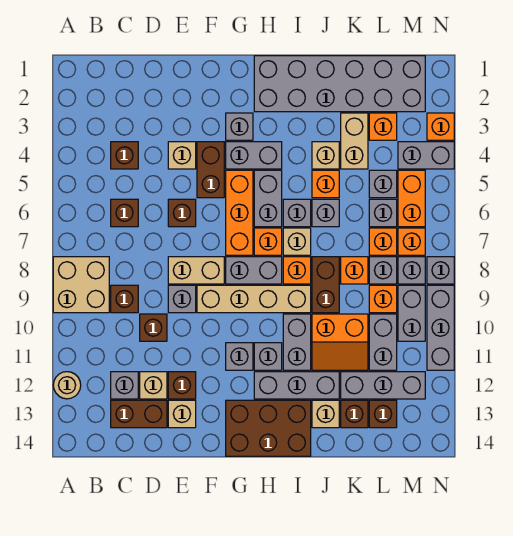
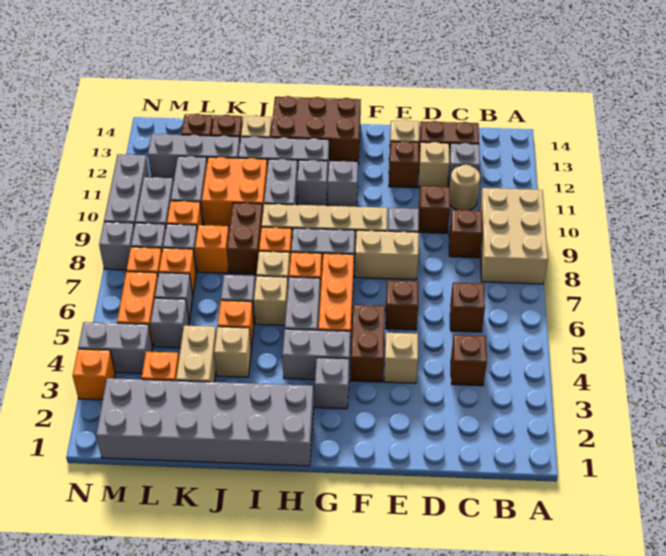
tan brick A8:B9 level 1 -> tan brick A8:B10 level 1
tan round brick A12 level 1 -> tan round brick C11 level 1
grey brick I6 level 1 -> tan brick I6 level 1
orange slope J10:K11 level 1 top 10 -> orange brick J10:K11 level 1

